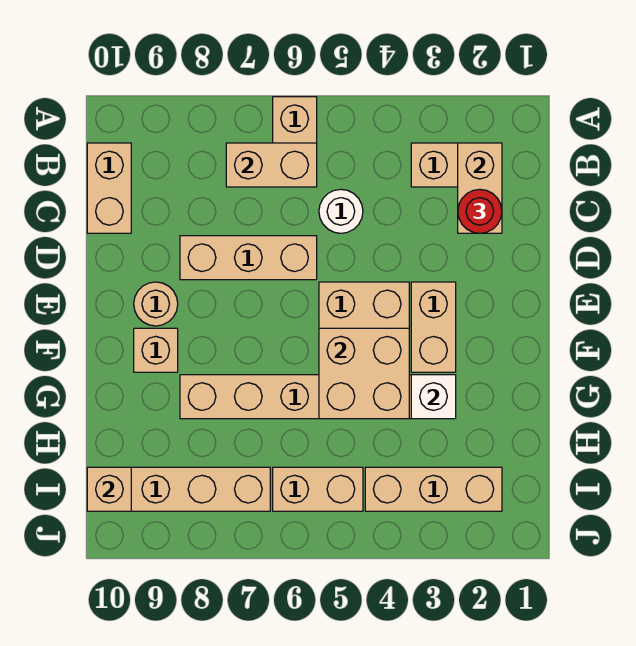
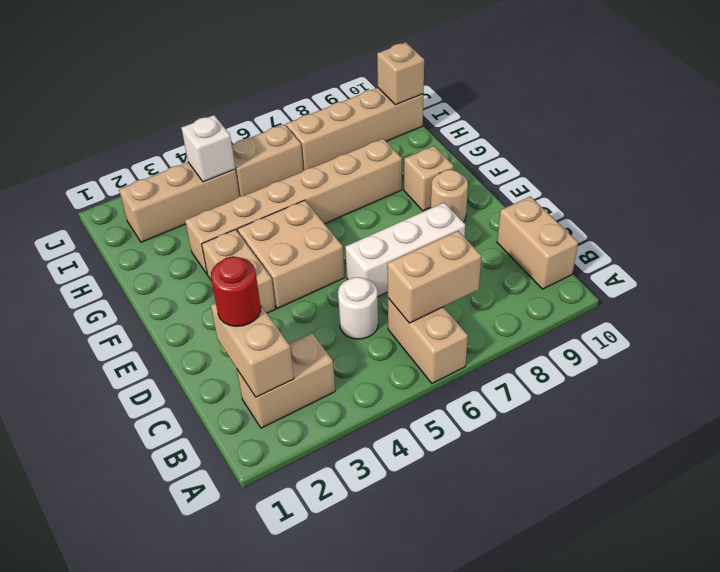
tan brick D6:D8 level 1 -> white brick D6:D8 level 1
tan brick F4:G5 level 2 -> none
white brick G3 level 2 -> white brick I4 level 2

